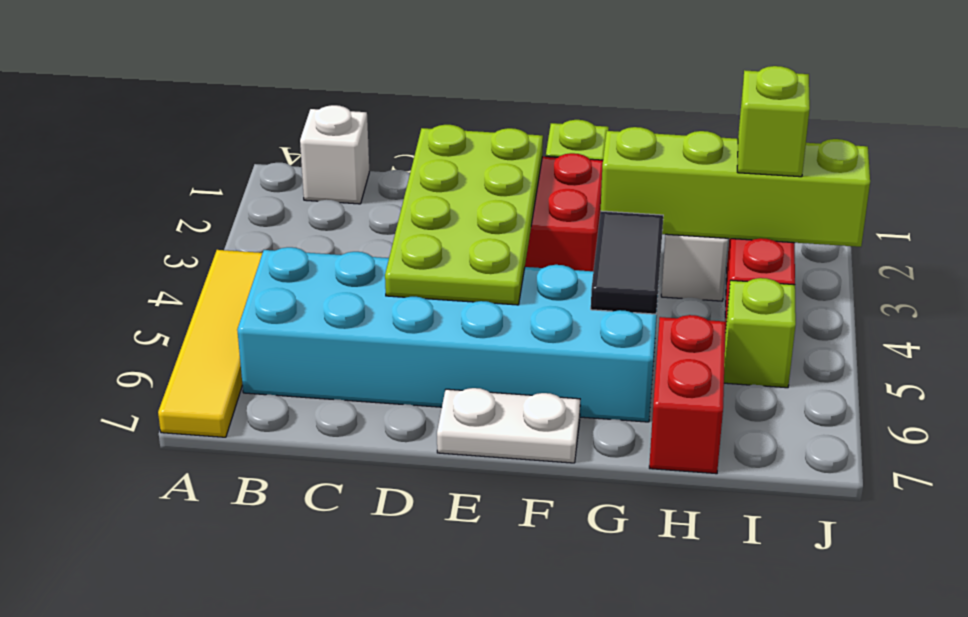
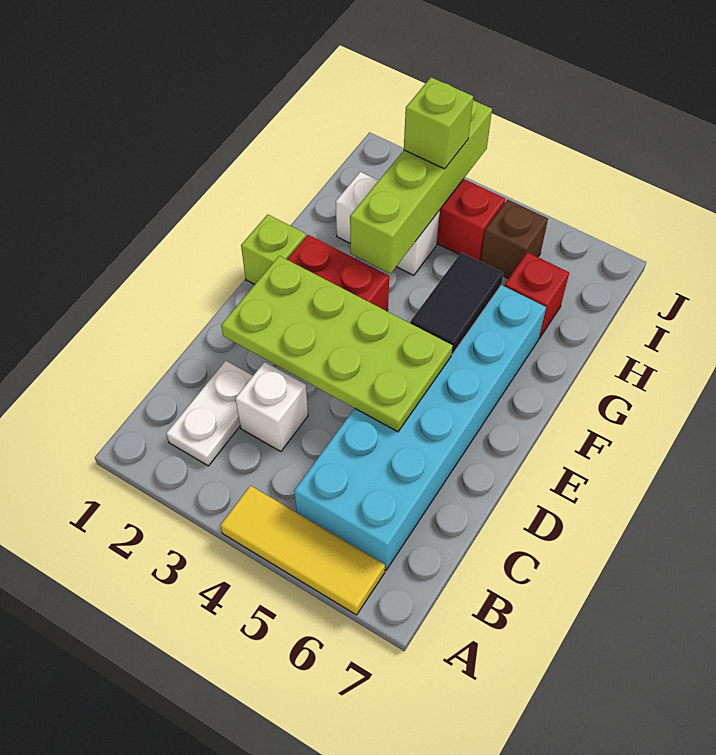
yellow tile A4:A7 level 1 -> yellow tile A4:A6 level 1
white brick B1 level 1 -> white brick C3 level 1
white plate E7:F7 level 1 -> white plate B2:C2 level 1
black tile G4:G5 level 2 -> black tile F5:G5 level 2
red brick H6:H7 level 1 -> red brick H6 level 1
lime brick I5 level 1 -> brown brick I5 level 1

